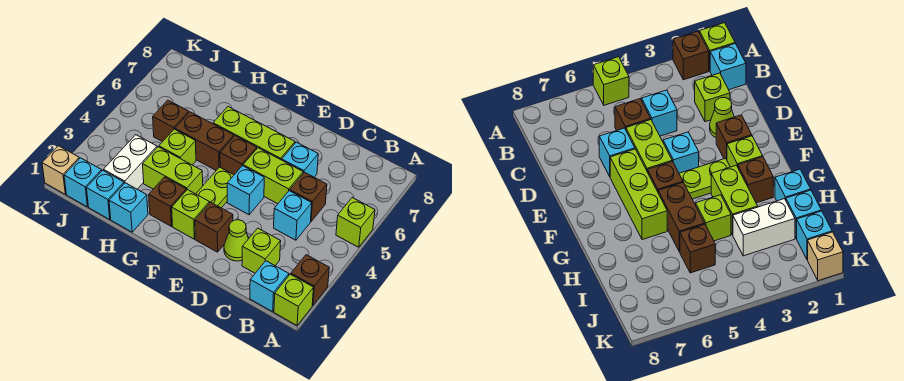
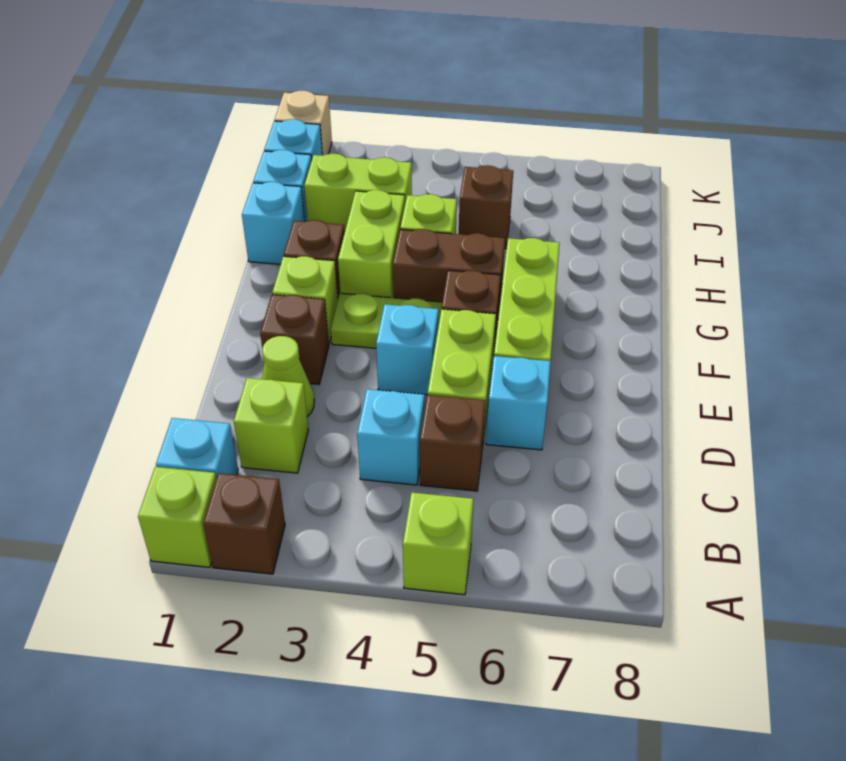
brown brick G5:H5 level 1 -> brown brick G4:G5 level 1
white brick I2:I3 level 1 -> lime brick I2:I3 level 1

